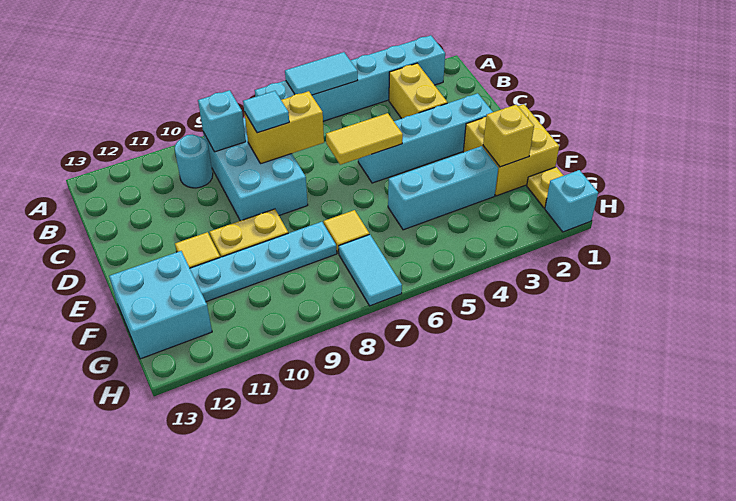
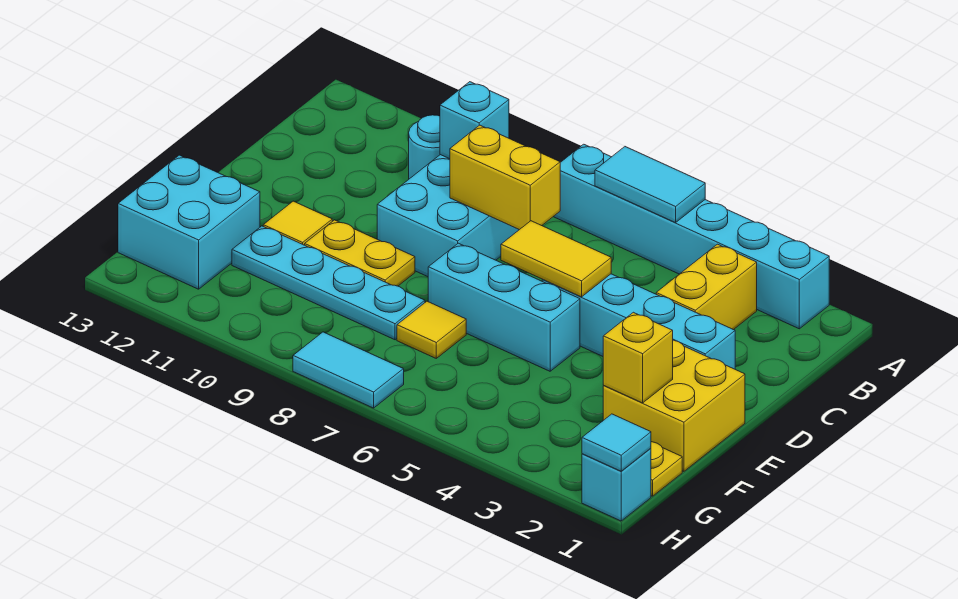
cyan tile C8 level 3 -> cyan tile H1 level 2
cyan brick F3:F5 level 1 -> cyan brick E5:E7 level 1
cyan tile G7:H7 level 1 -> cyan tile H7:H8 level 1

